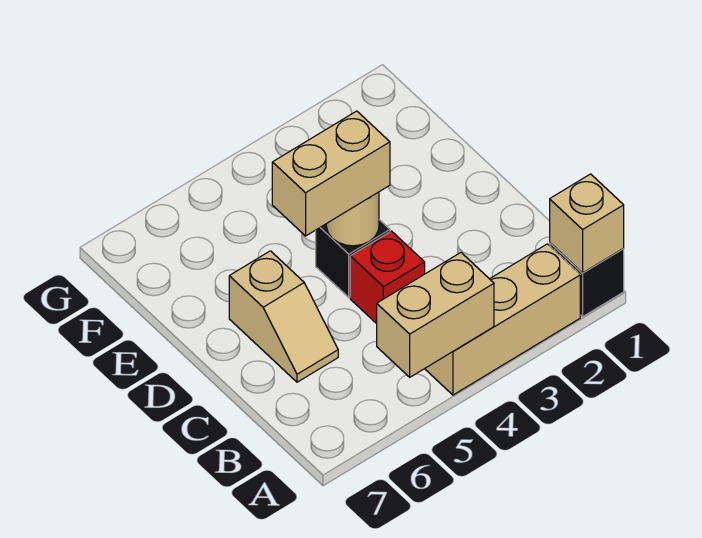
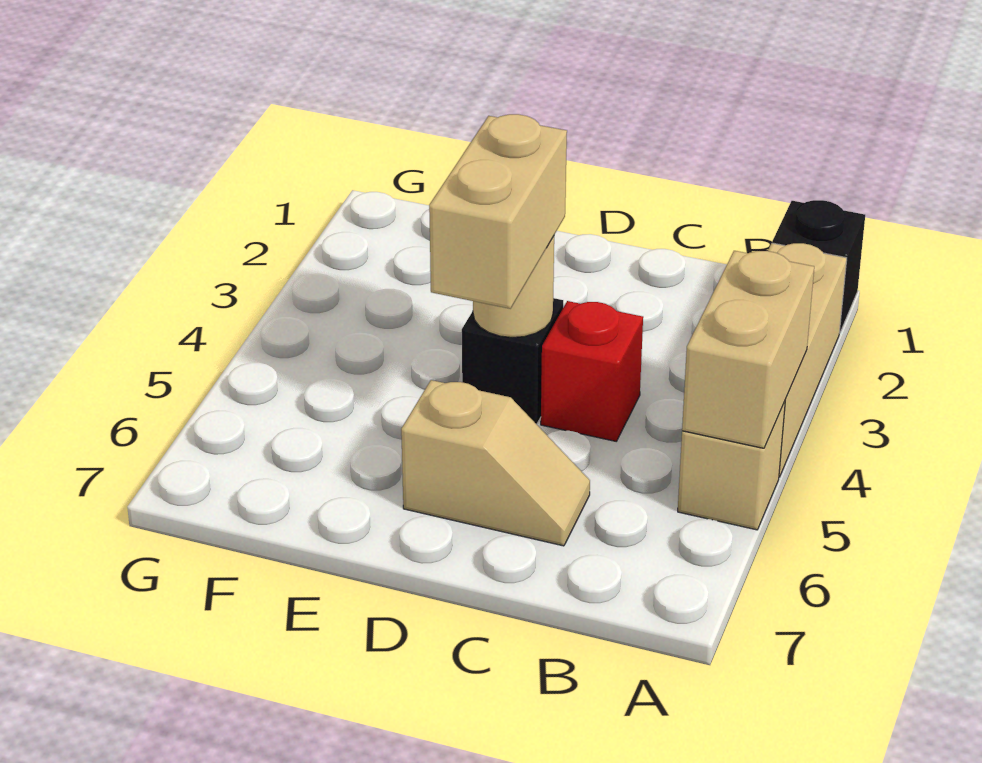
tan brick A1 level 2 -> tan brick A5 level 1

